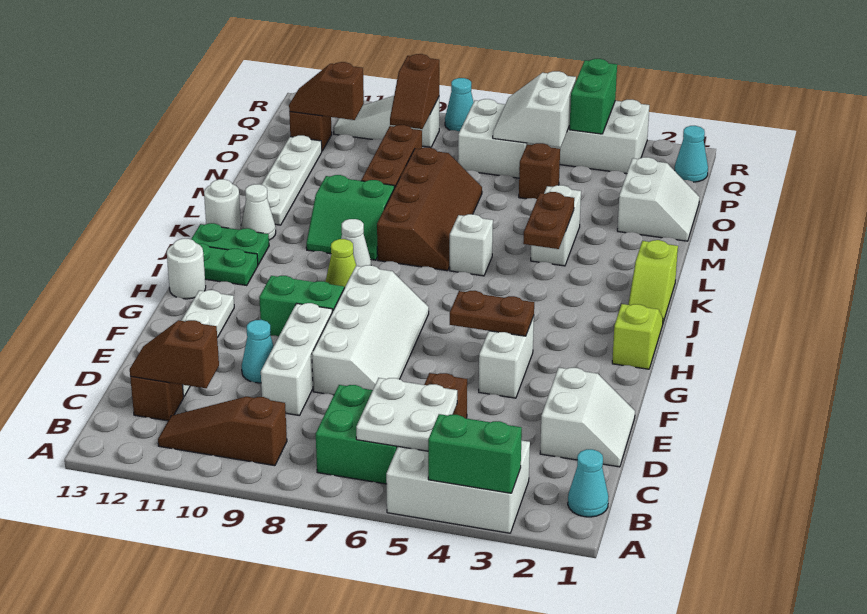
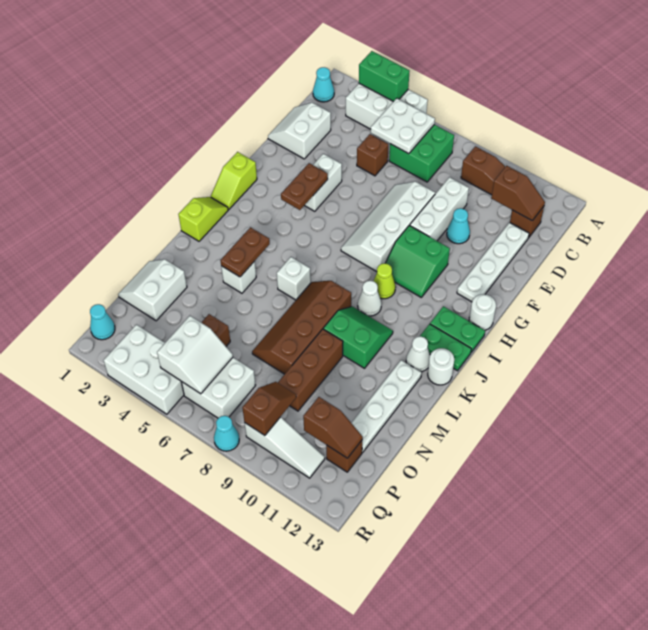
brown plate G4:G5 level 2 -> brown plate G4:H4 level 2
white brick L4:M4 level 1 -> white brick L4 level 1
green brick Q4:R4 level 2 -> none

